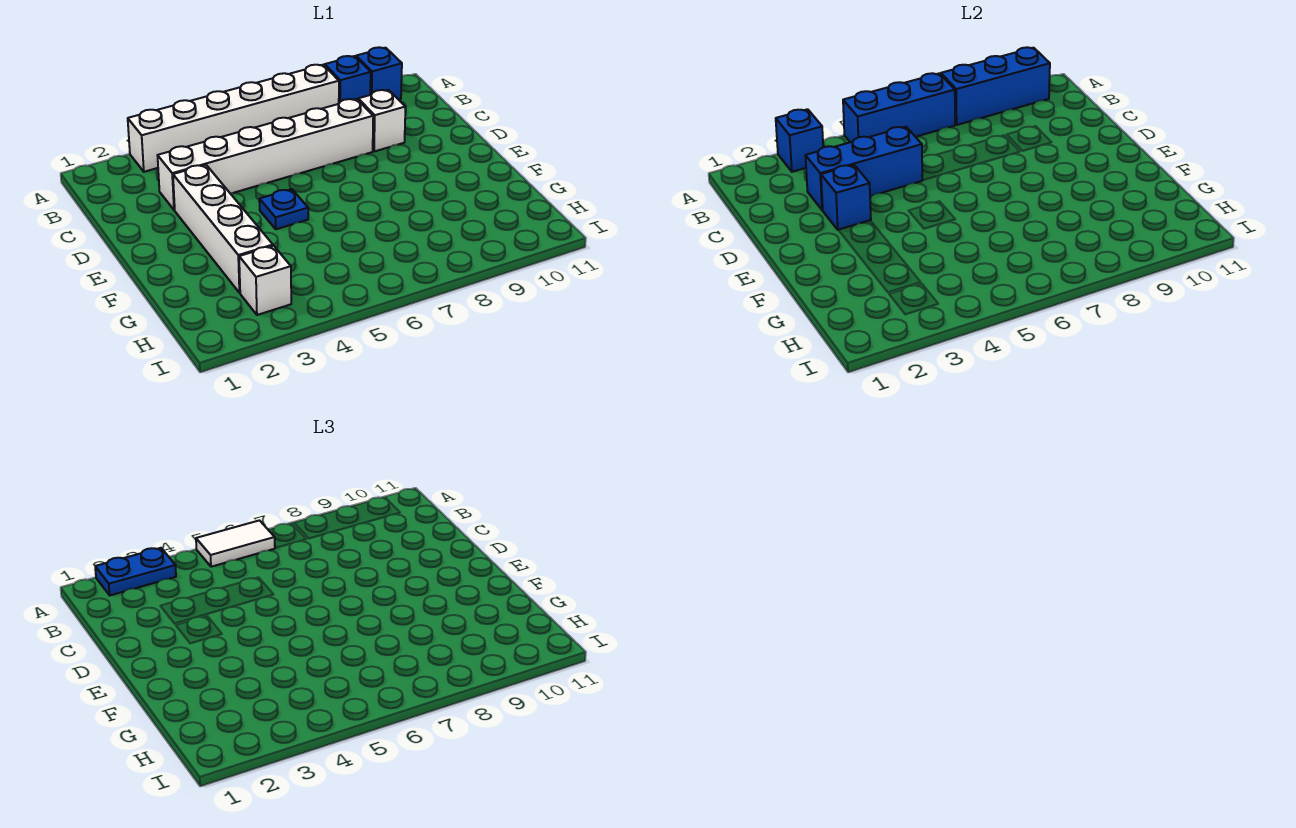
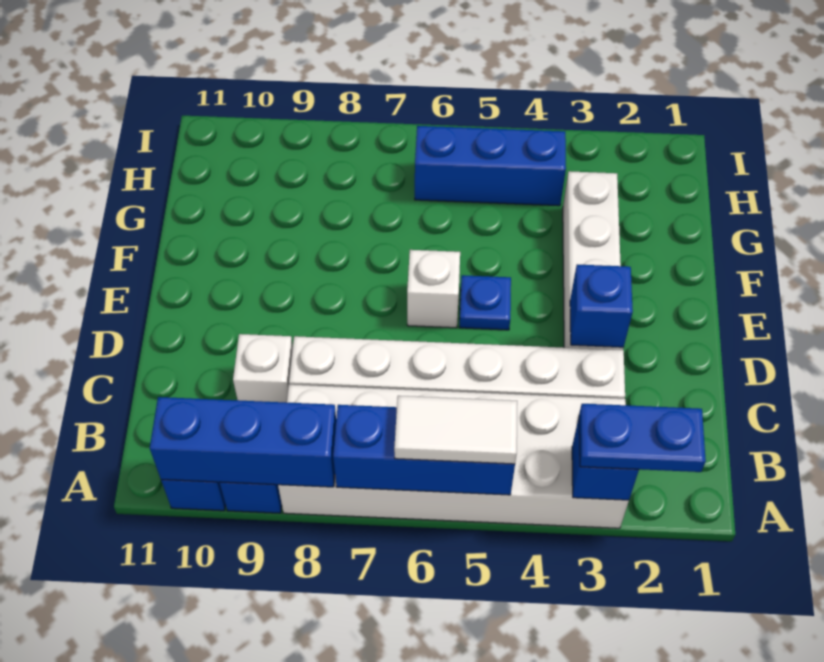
white brick A3:A8 level 1 -> white brick A3:B8 level 1
blue brick C3:C5 level 2 -> blue brick H4:H6 level 1
white brick H3 level 1 -> white brick E6 level 1

